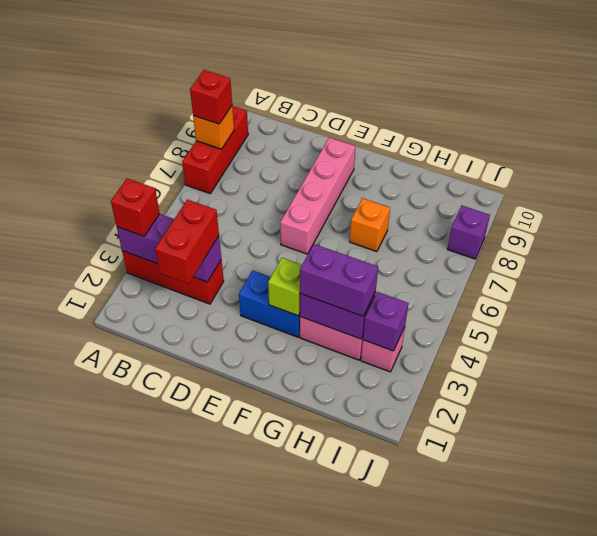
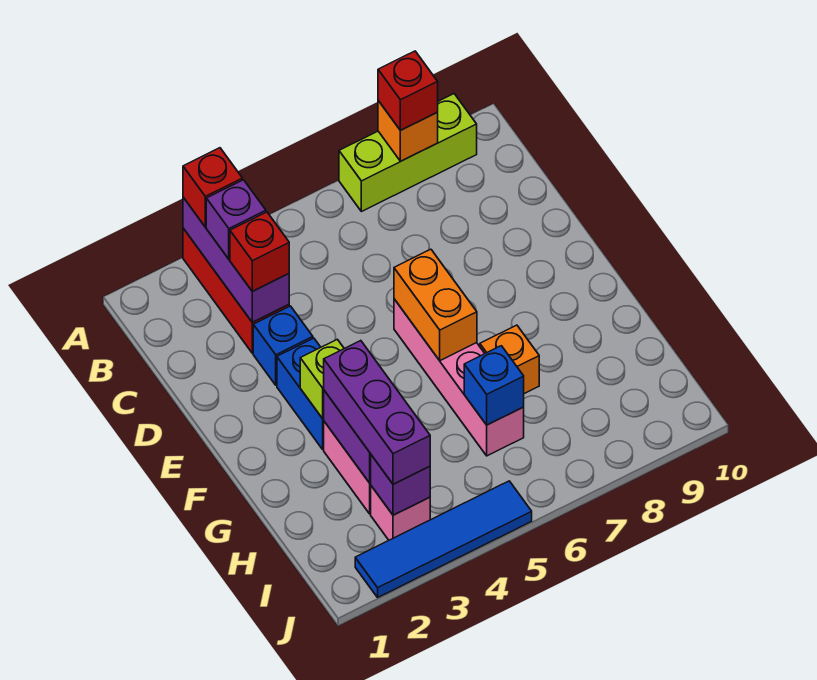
red brick A7:A9 level 1 -> lime brick A7:A9 level 1
red brick C2:C3 level 3 -> red brick C3 level 3
none -> blue brick D3 level 1
pink brick E6:E9 level 1 -> pink brick E6:H6 level 1
none -> orange brick E6:F6 level 2
purple brick G3:H3 level 3 -> purple brick G3:I3 level 3
none -> blue brick H6 level 2
none -> blue tile J2:J5 level 1
purple brick J8 level 1 -> purple brick B3 level 3

